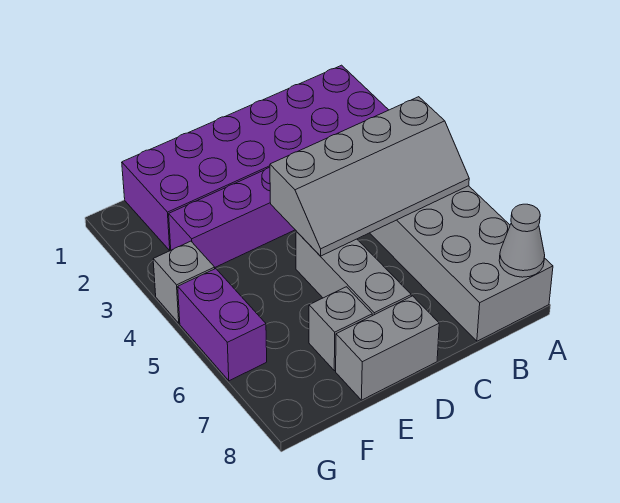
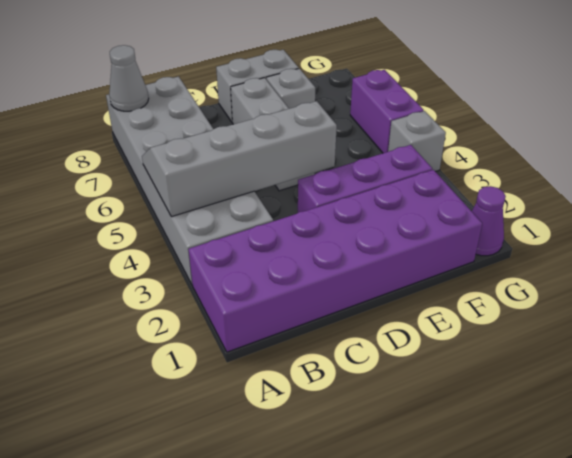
none -> purple cone G1 level 1

